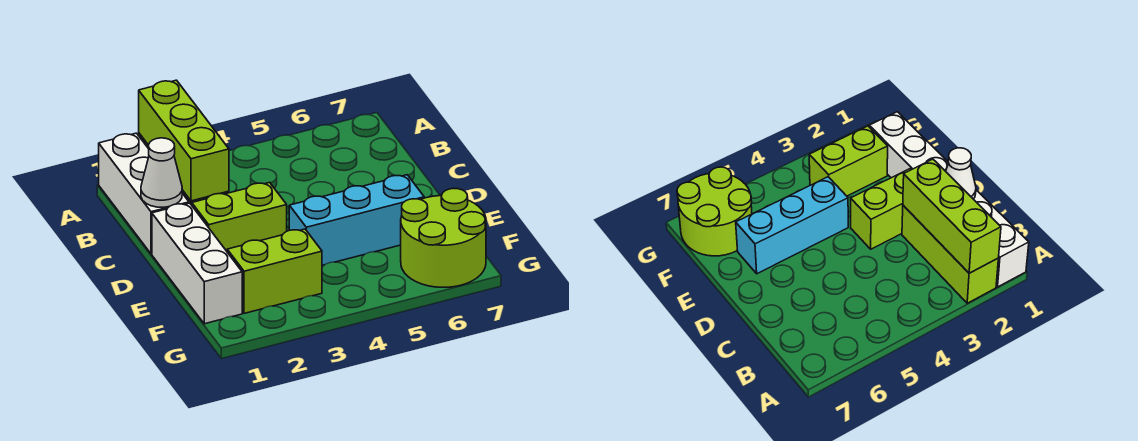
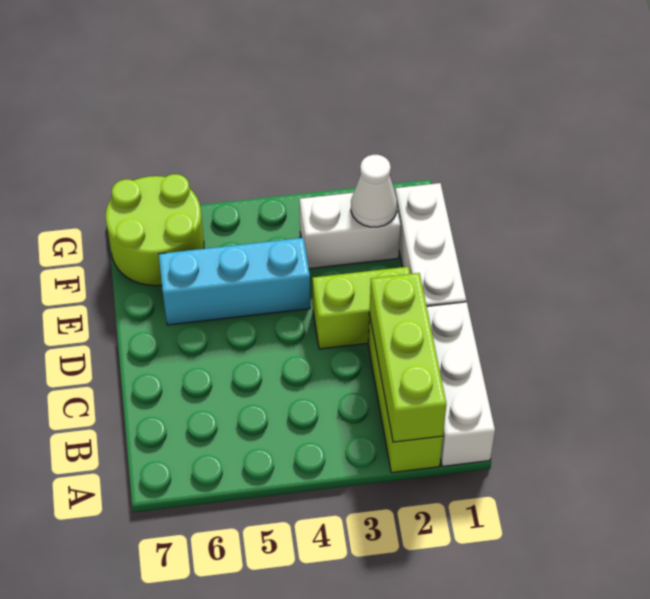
white cone C1 level 2 -> white cone F2 level 2
lime brick F2:F3 level 1 -> white brick F2:F3 level 1

